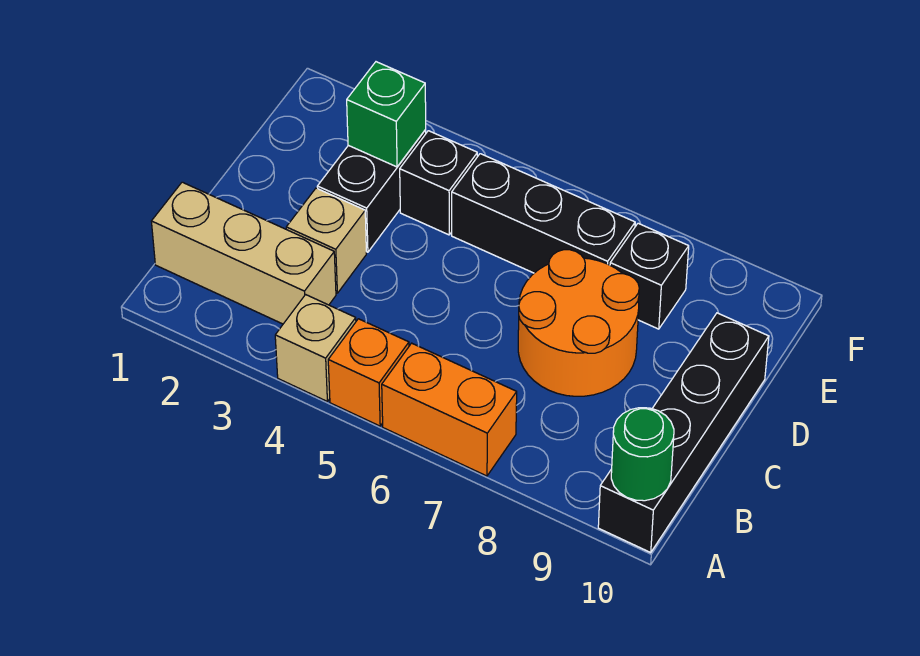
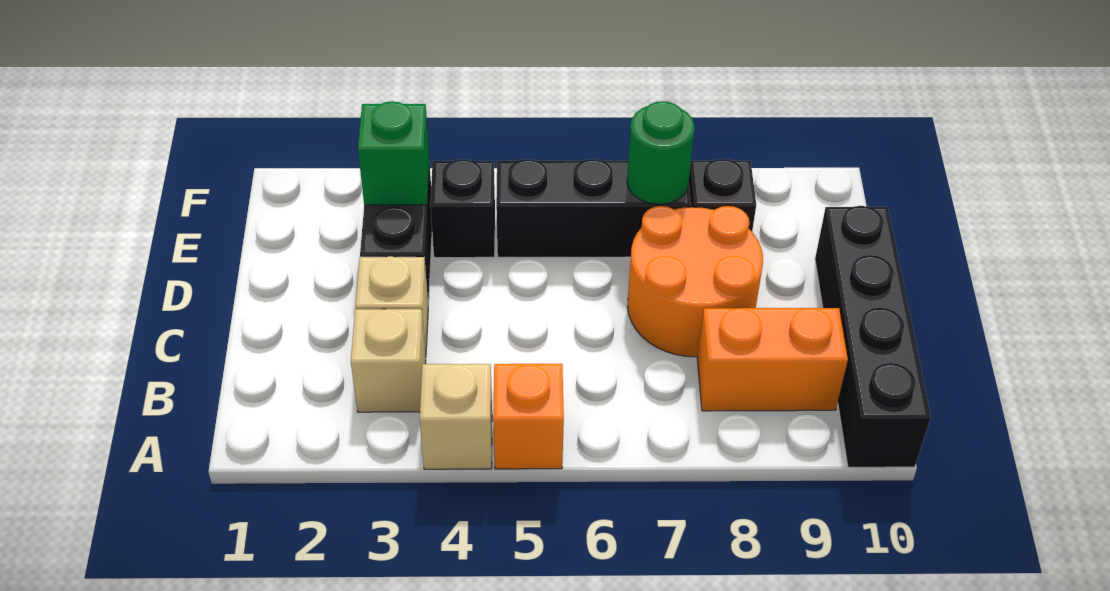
orange brick A6:A7 level 1 -> orange brick B8:B9 level 1
green round brick A10 level 2 -> green round brick E7 level 2
tan brick B1:B3 level 1 -> tan brick B3 level 1

